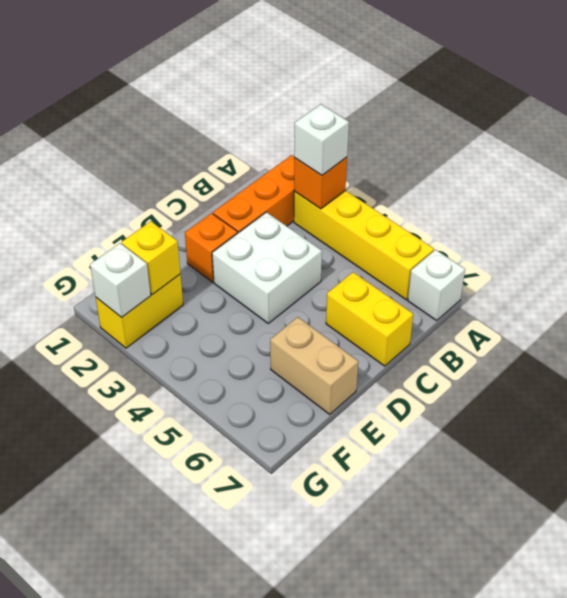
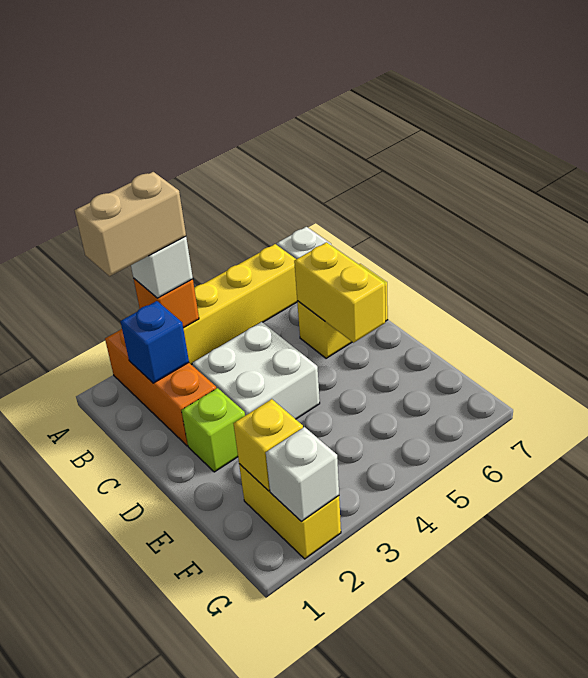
none -> blue brick B2 level 2
none -> yellow brick C6:D6 level 2
orange brick D2 level 1 -> lime brick D2 level 1
tan brick E6:E7 level 1 -> tan brick A2:A3 level 4

